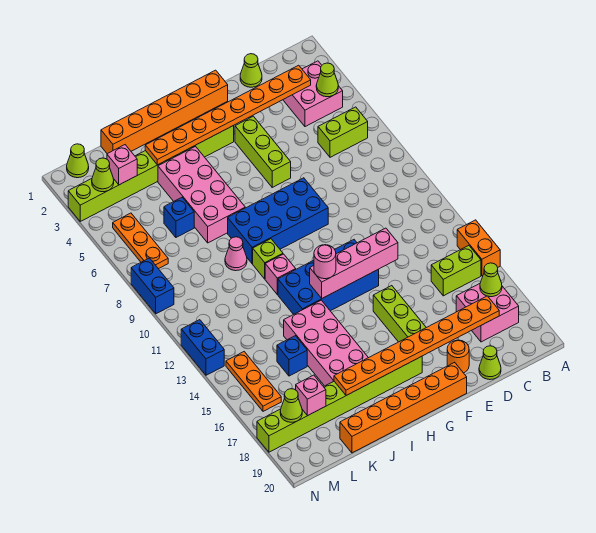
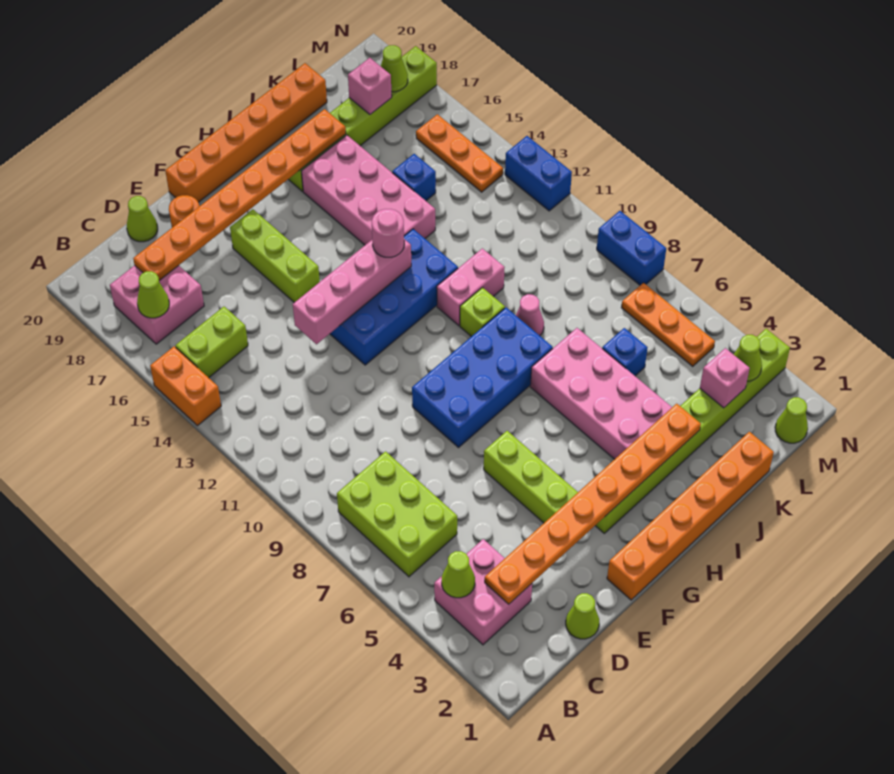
lime brick B6:C6 level 1 -> lime brick B6:C8 level 1
lime brick G18:N18 level 1 -> lime brick I18:N18 level 1
pink brick I11 level 1 -> pink brick I11:J11 level 1

